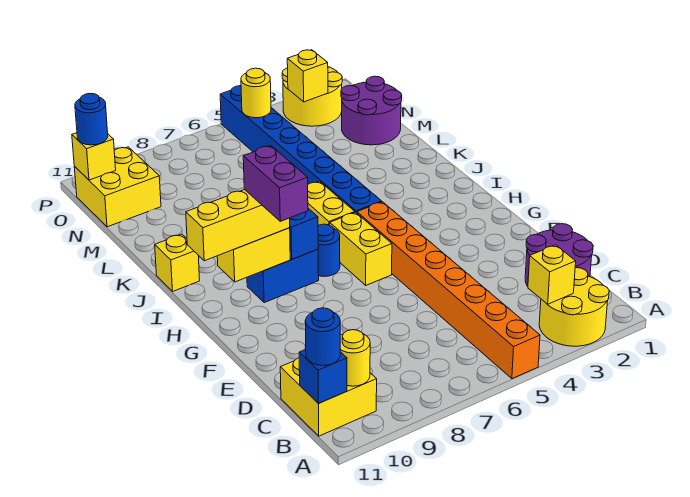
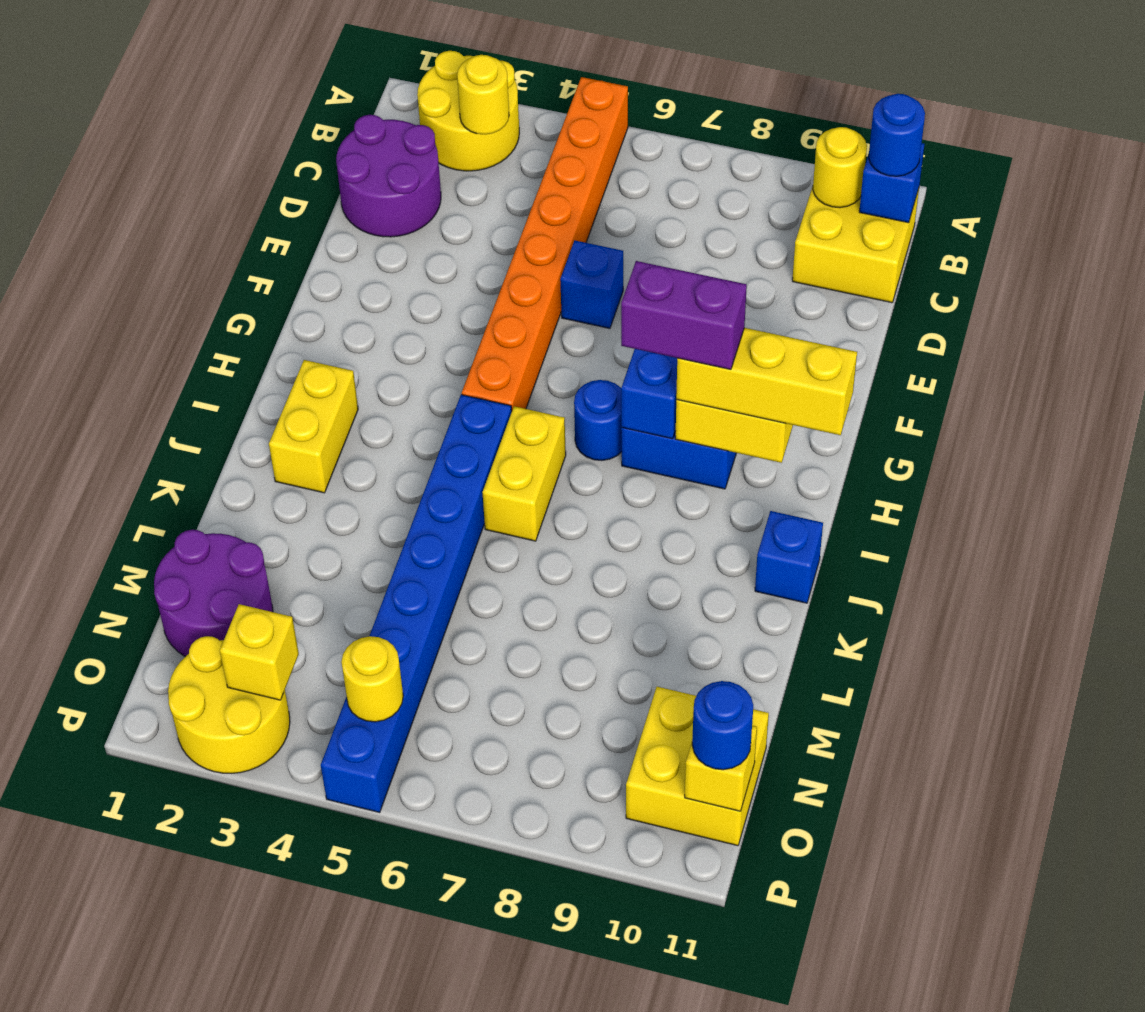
yellow brick B3 level 2 -> yellow round brick B3 level 2
none -> blue brick E6 level 1
yellow brick G6:H6 level 1 -> yellow brick I2:J2 level 1
purple brick G9:H9 level 4 -> purple brick H8:H9 level 4
yellow brick J11 level 1 -> blue brick J11 level 1

